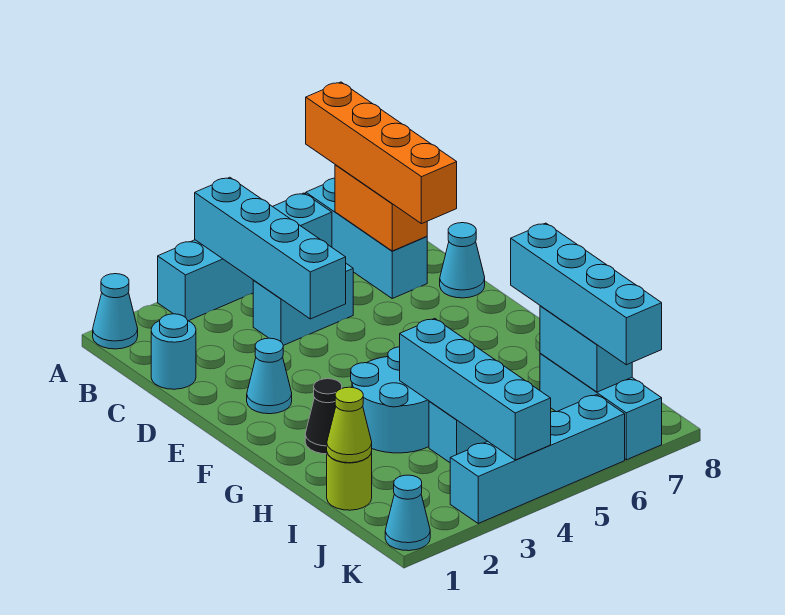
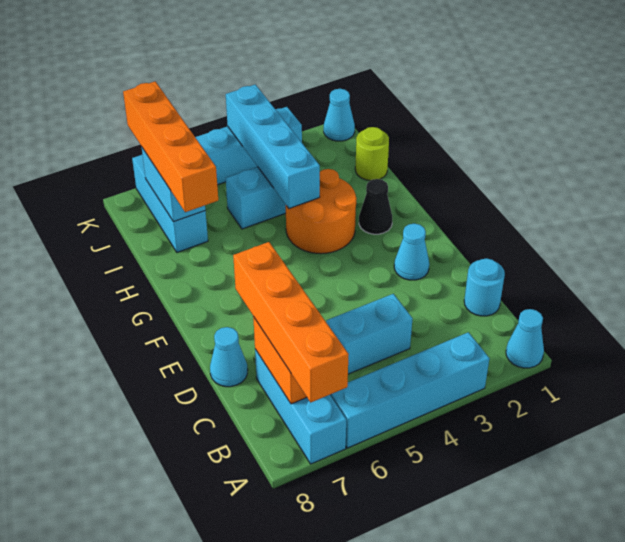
cyan brick A4:D4 level 2 -> none
cyan round brick G3:H4 level 1 -> orange round brick G3:H4 level 1
cyan brick H7:K7 level 3 -> orange brick H7:K7 level 3
lime cone I1 level 2 -> none

